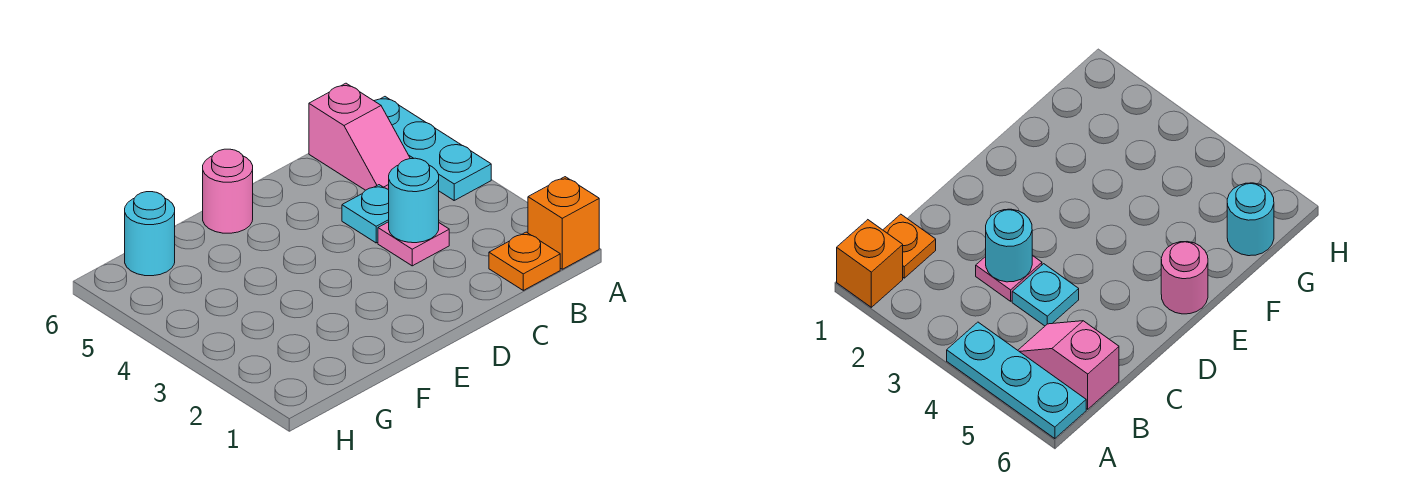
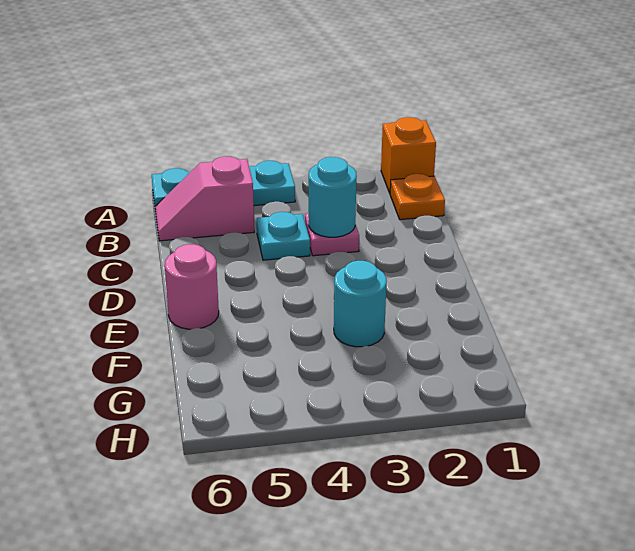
pink slope B5:B6 level 1 top 6 -> pink slope B5:B6 level 1 top 5
cyan round brick G6 level 1 -> cyan round brick F3 level 1

